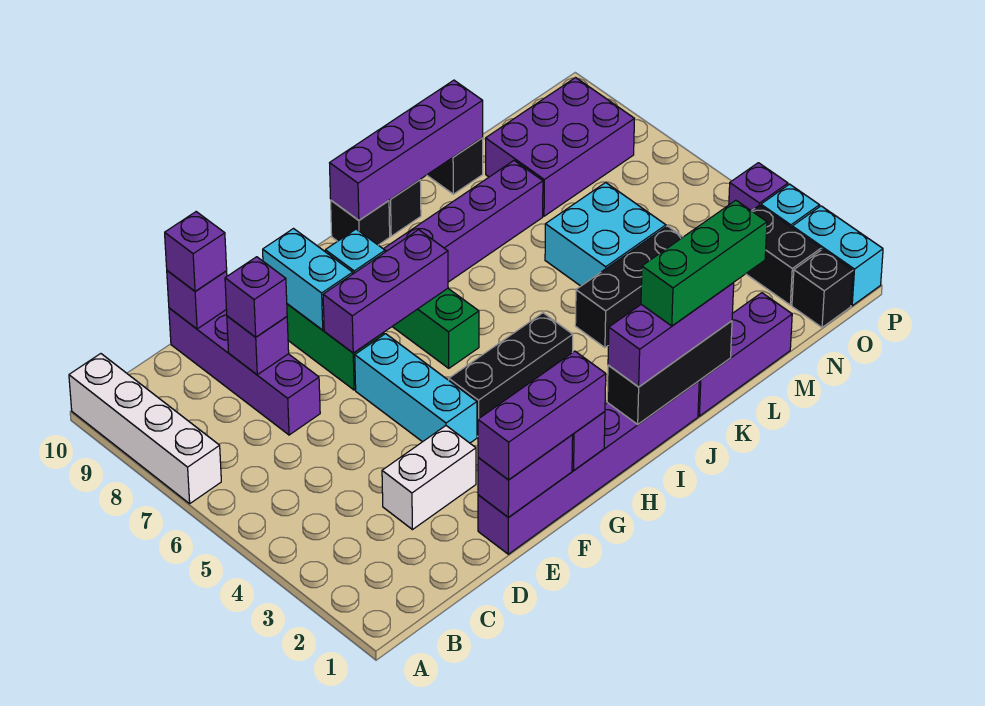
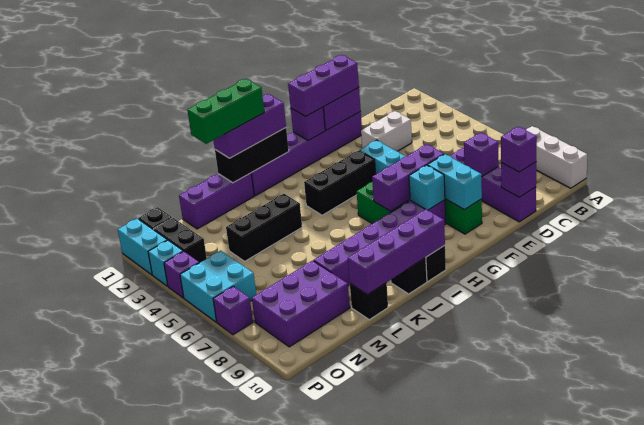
white brick A7:A10 level 1 -> white brick A8:A10 level 1
purple brick D8 level 3 -> purple brick P7 level 1
cyan brick L5:M6 level 1 -> cyan brick O5:P6 level 1

